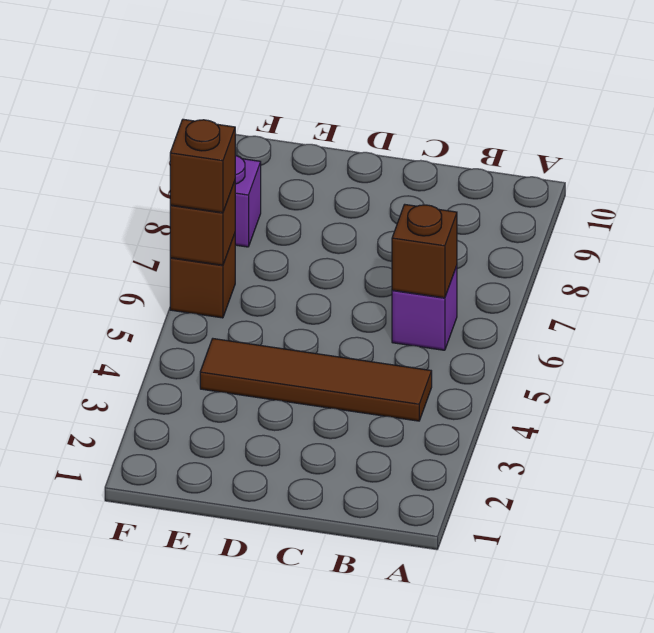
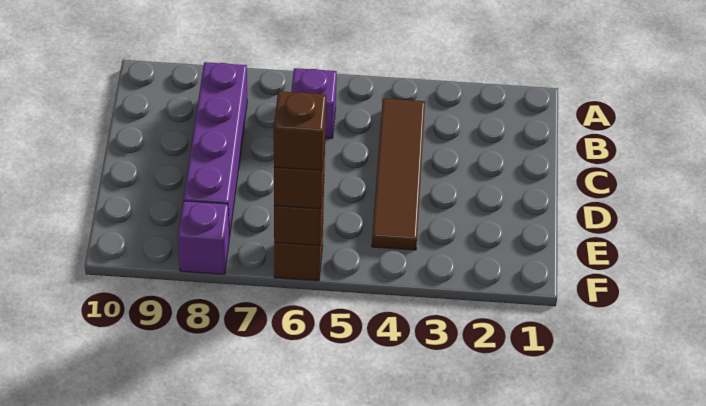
brown brick B6 level 2 -> brown brick F6 level 4
none -> purple brick B8:E8 level 1

